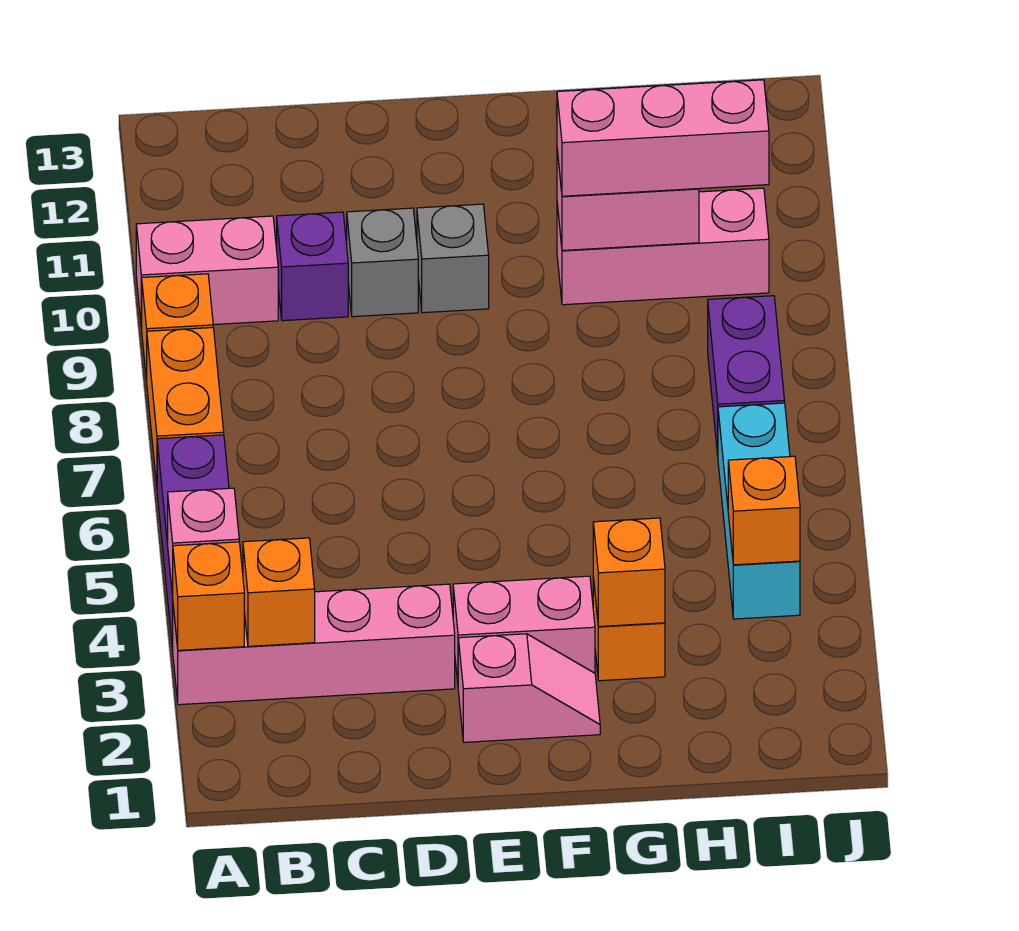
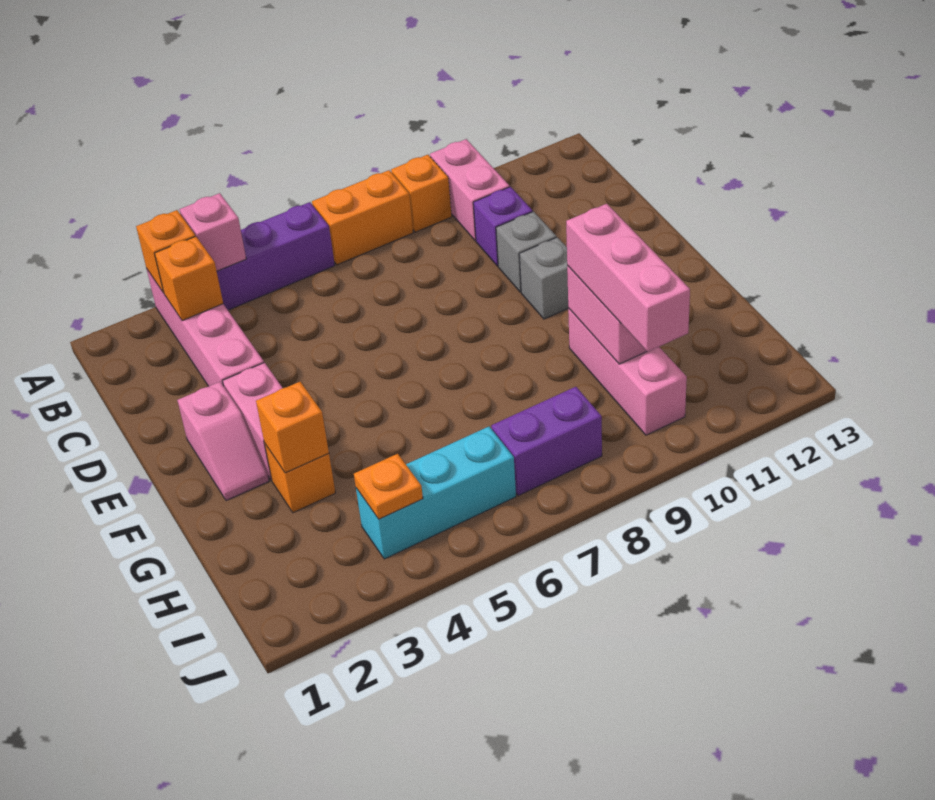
orange brick I4 level 2 -> orange plate I4 level 2

